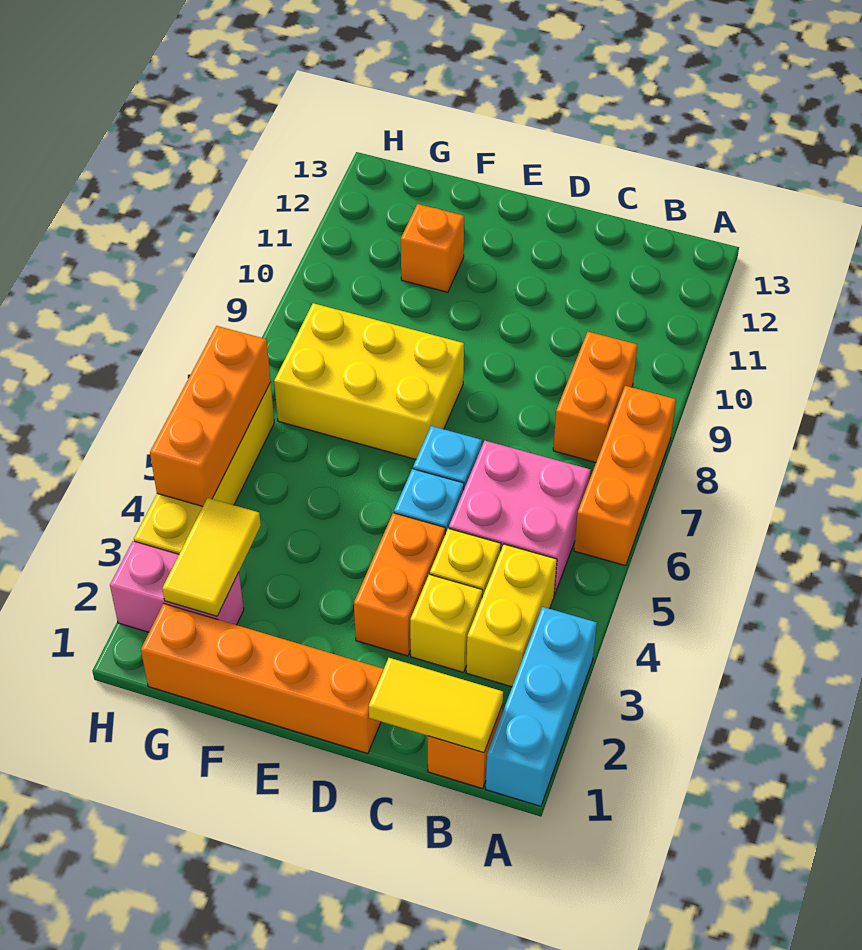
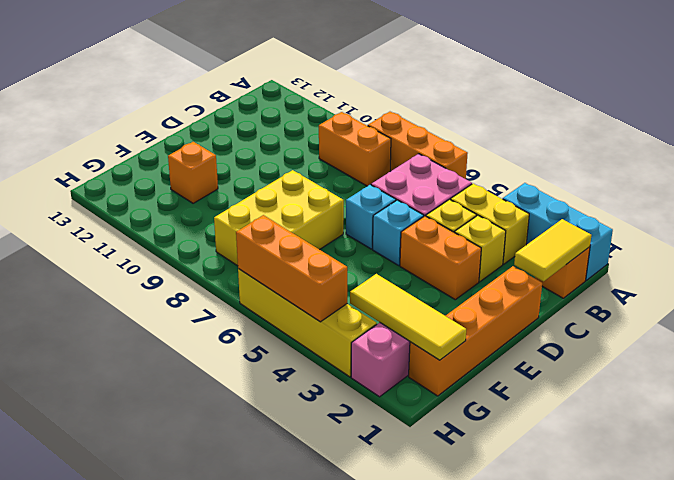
yellow tile G2:G3 level 2 -> yellow tile G1:G3 level 2

